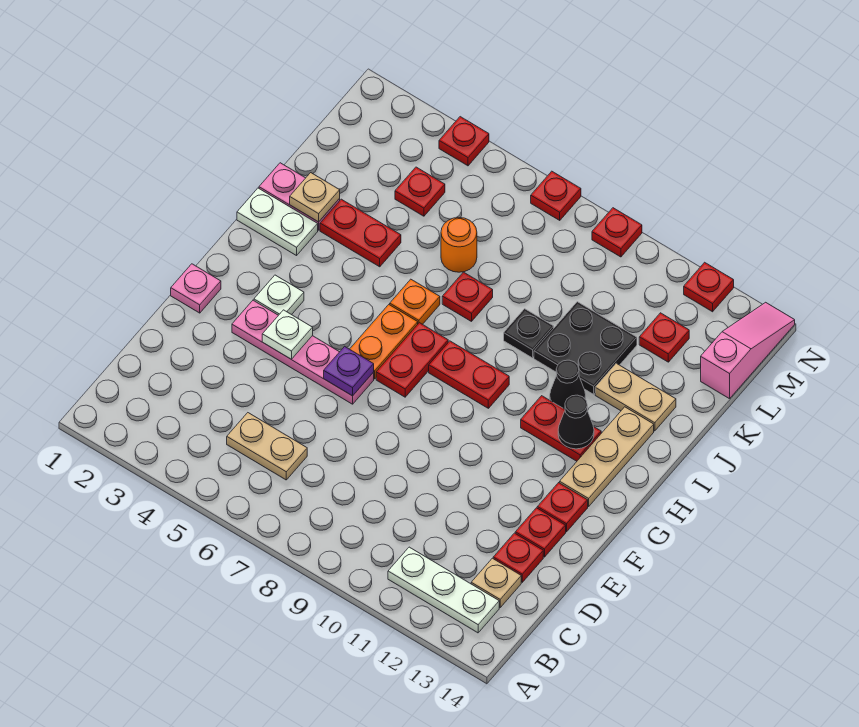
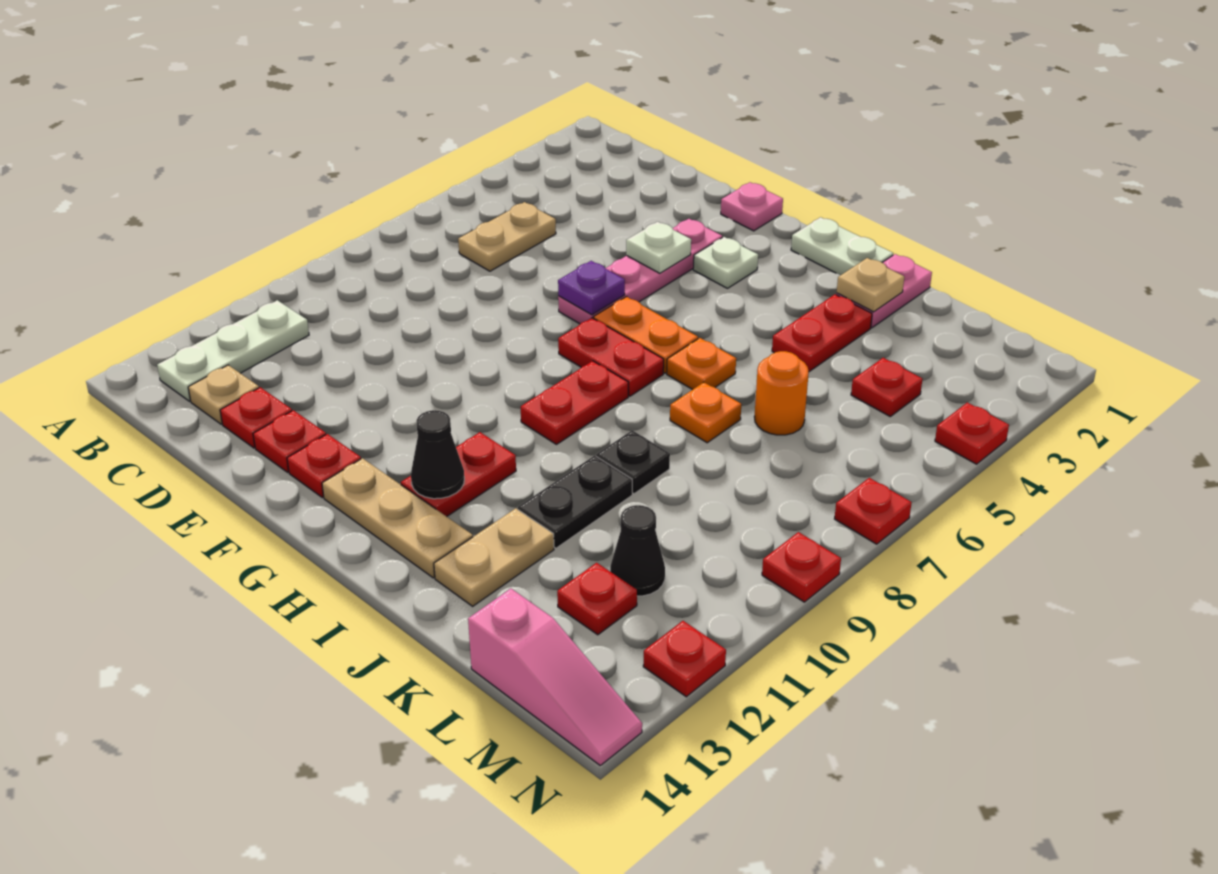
white plate I1:I2 level 1 -> white plate H1:I1 level 1
black cone I11 level 1 -> black cone L11 level 1
red plate J7 level 1 -> orange plate J7 level 1
black plate J10:K11 level 1 -> black plate J10:J11 level 1

